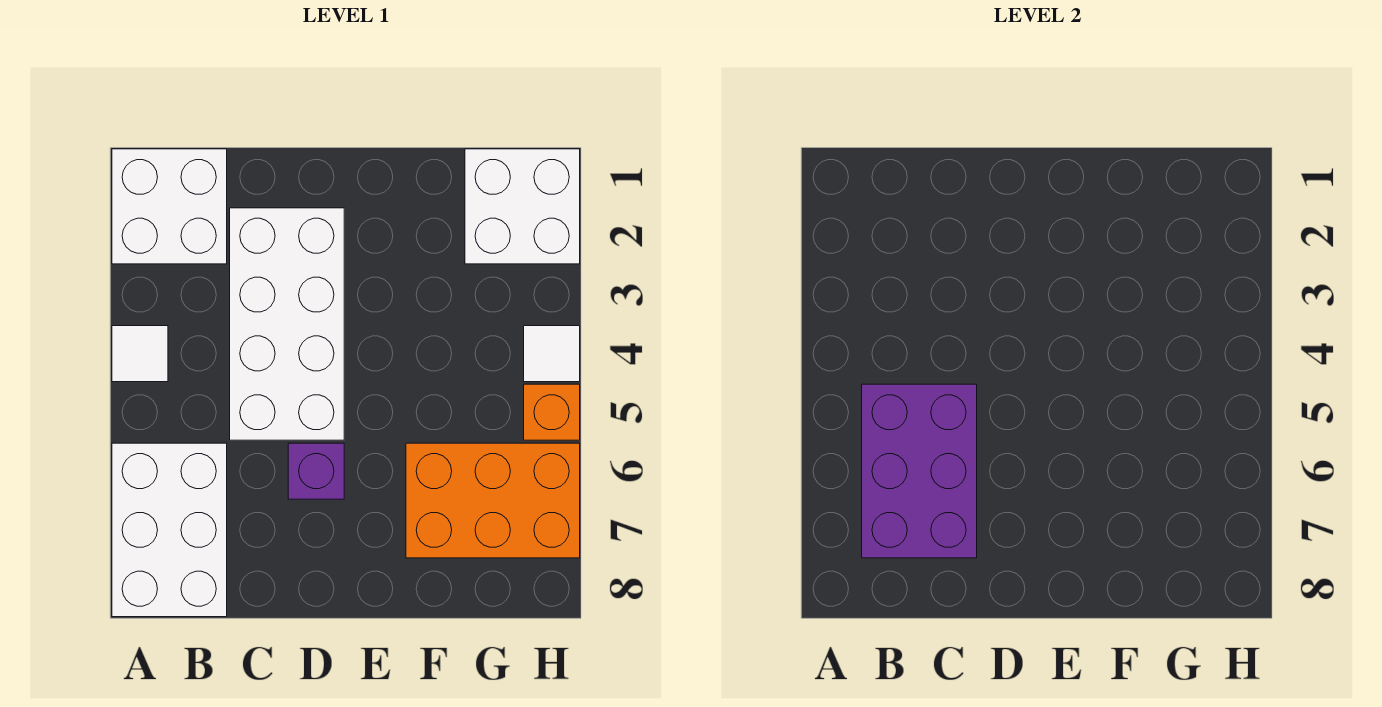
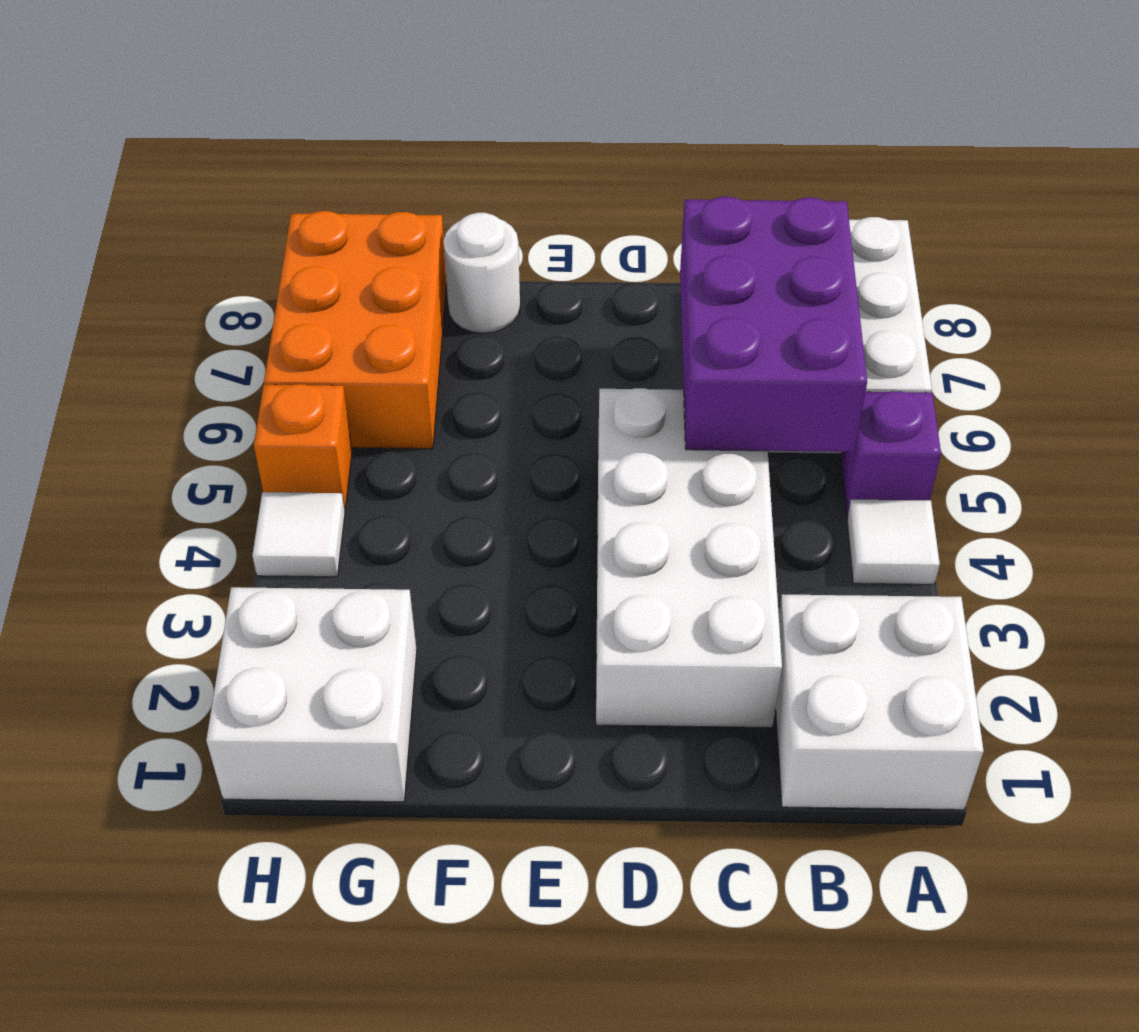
purple brick D6 level 1 -> purple brick A5 level 1
orange brick F6:H7 level 1 -> orange brick G6:H8 level 1
none -> white round brick F8 level 1

